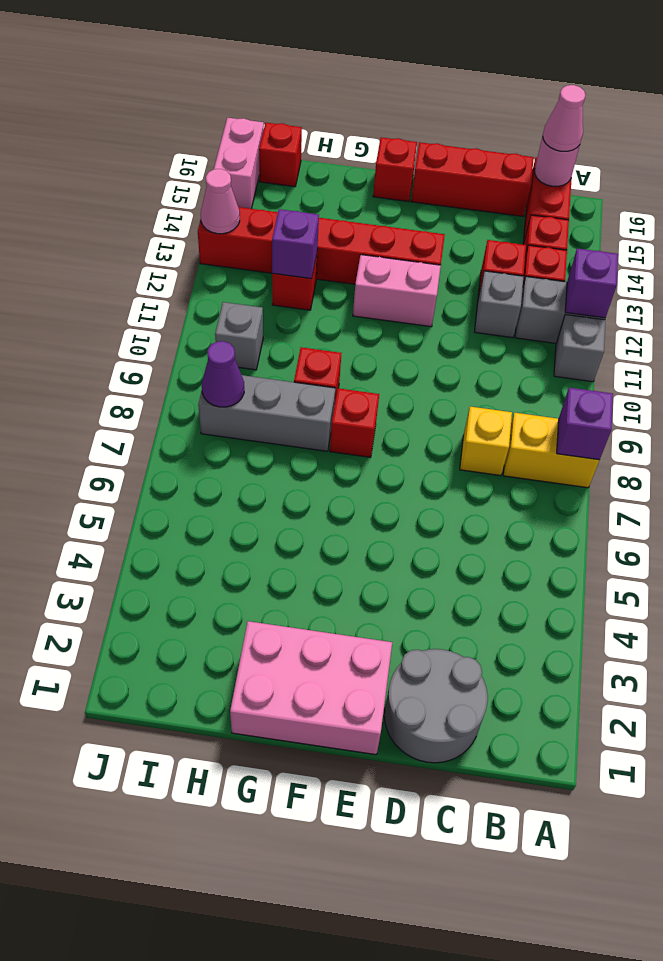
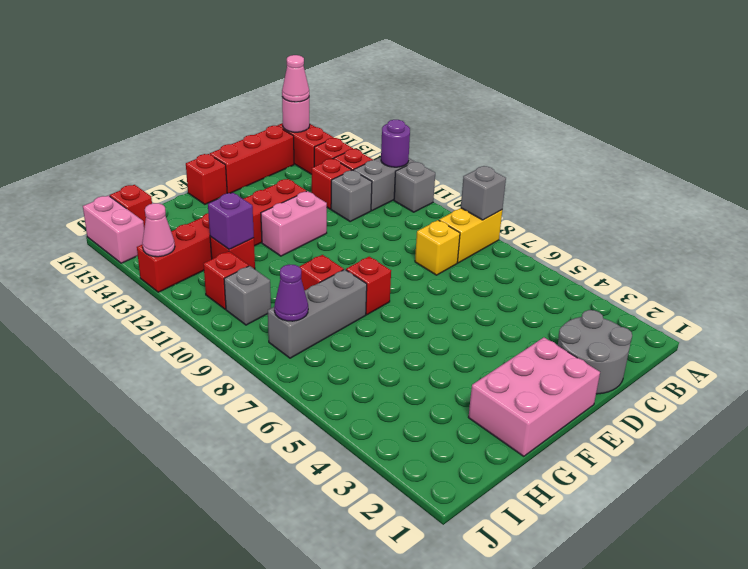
purple brick A8 level 2 -> grey brick A8 level 2
purple brick A12 level 2 -> purple round brick A12 level 2
none -> red brick I11 level 1

